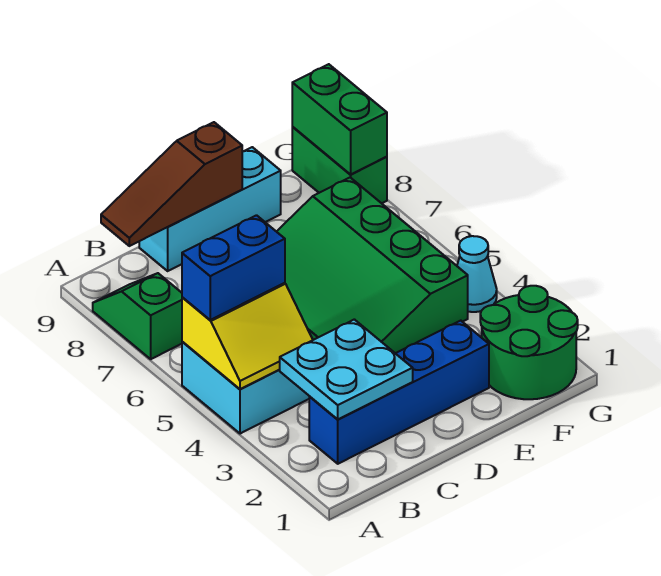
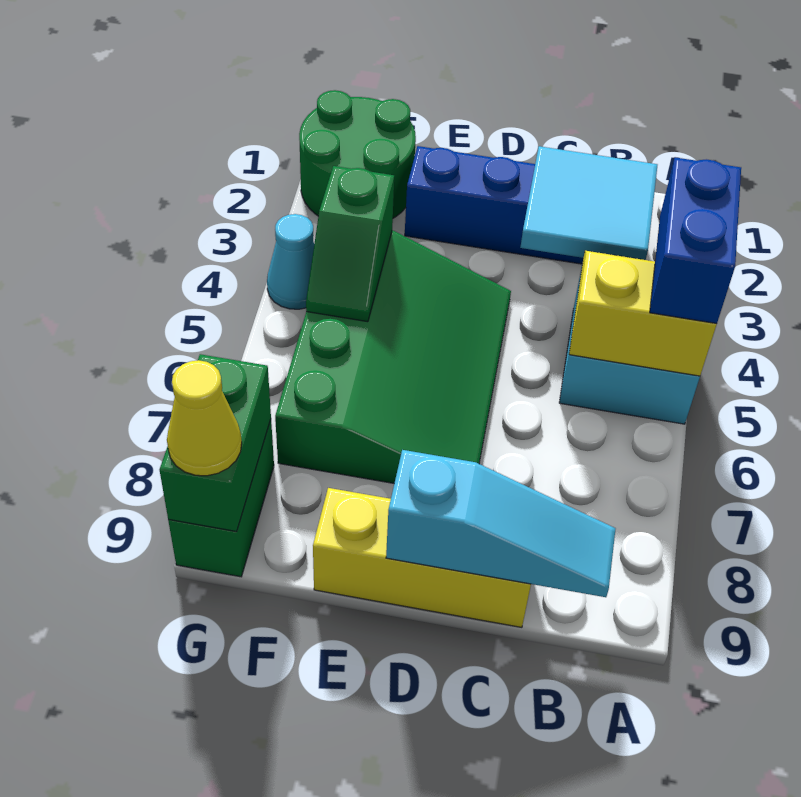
blue brick A5:B5 level 3 -> blue brick A4:A5 level 3
green slope A7:A8 level 1 top 7 -> green slope F4:F5 level 2 top 4
cyan plate B2:C3 level 2 -> cyan tile B2:C3 level 2
brown slope B9:D9 level 2 top D -> cyan slope B9:D9 level 2 top D
cyan brick C9:E9 level 1 -> yellow brick C9:E9 level 1
none -> yellow cone G9 level 3

